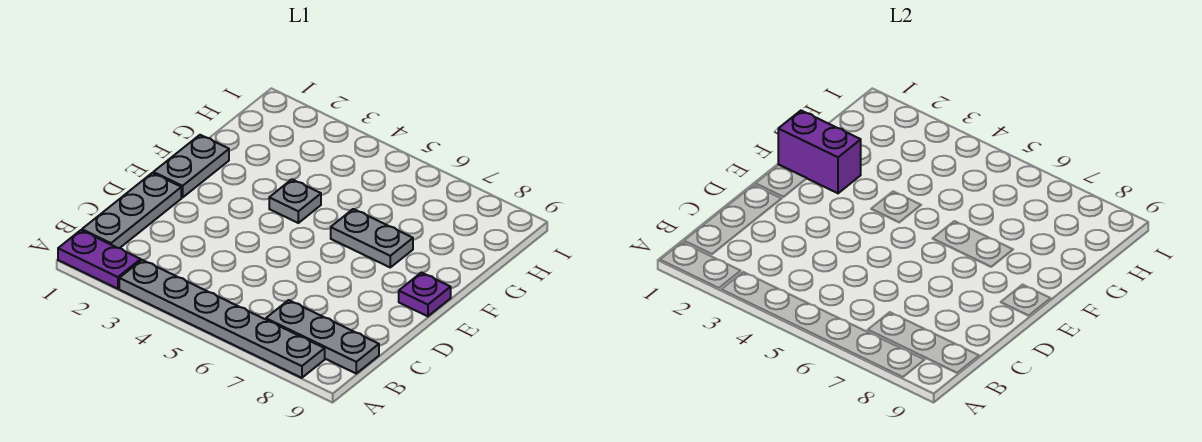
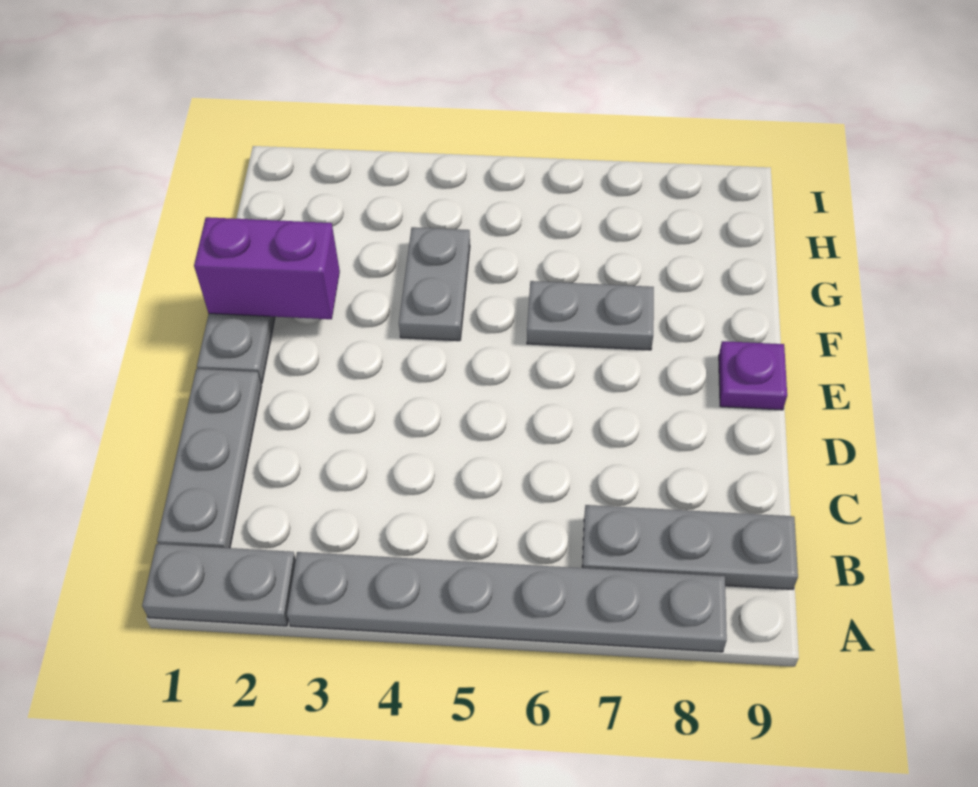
purple plate A1:A2 level 1 -> grey plate A1:A2 level 1
grey plate F4 level 1 -> grey plate F4:G4 level 1

